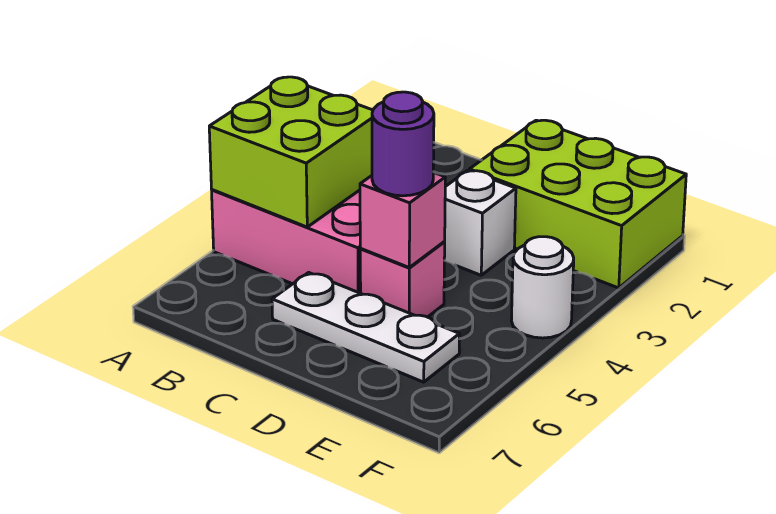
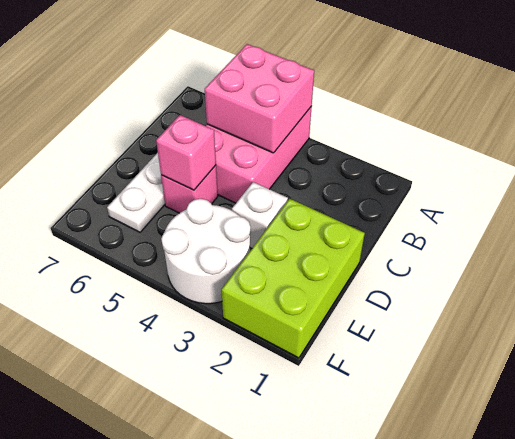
lime brick A4:B5 level 2 -> pink brick A4:B5 level 2
purple round brick D5 level 3 -> none
white round brick F4 level 1 -> white round brick E3:F4 level 1

